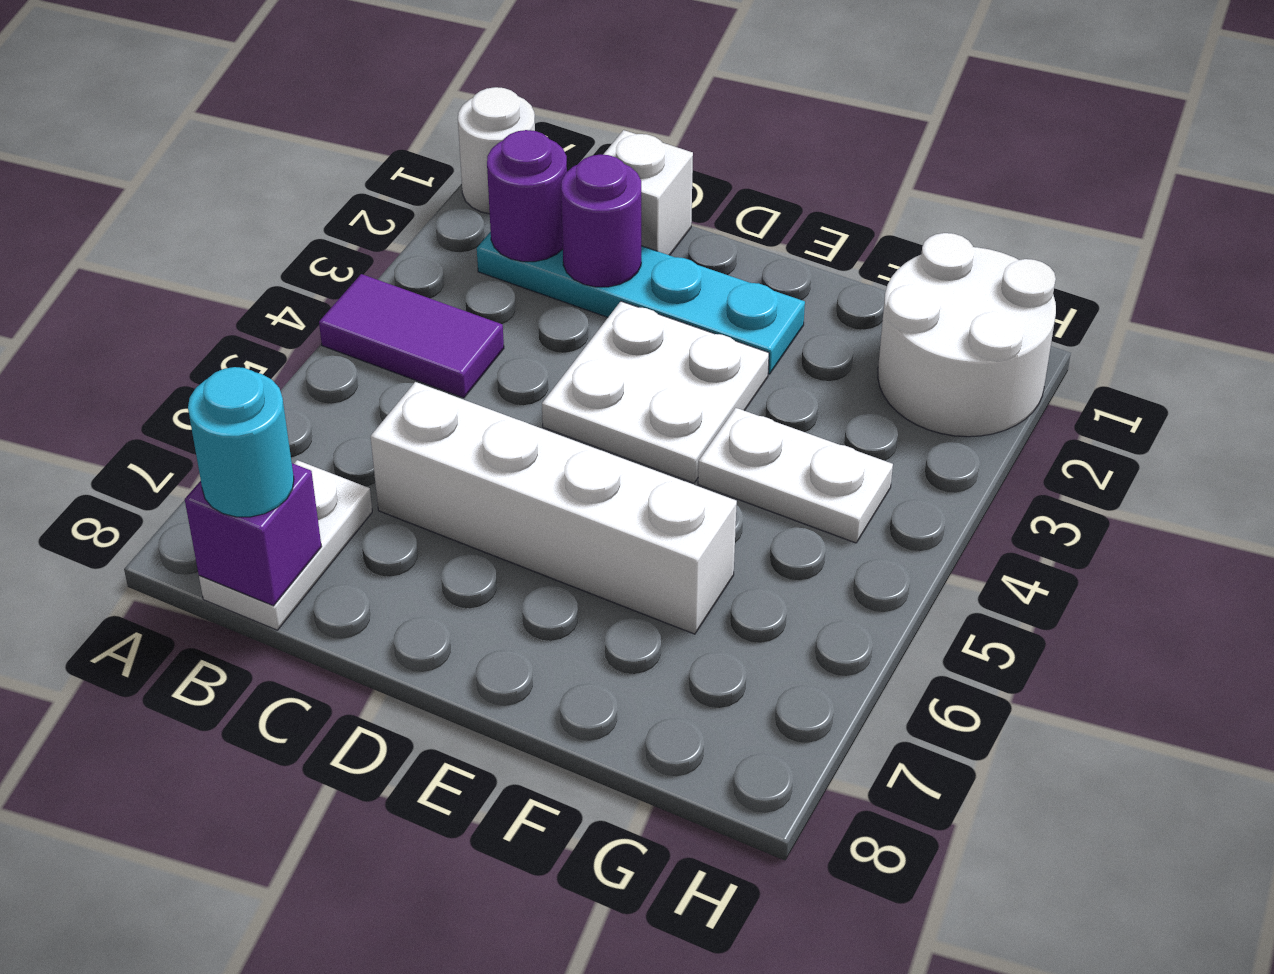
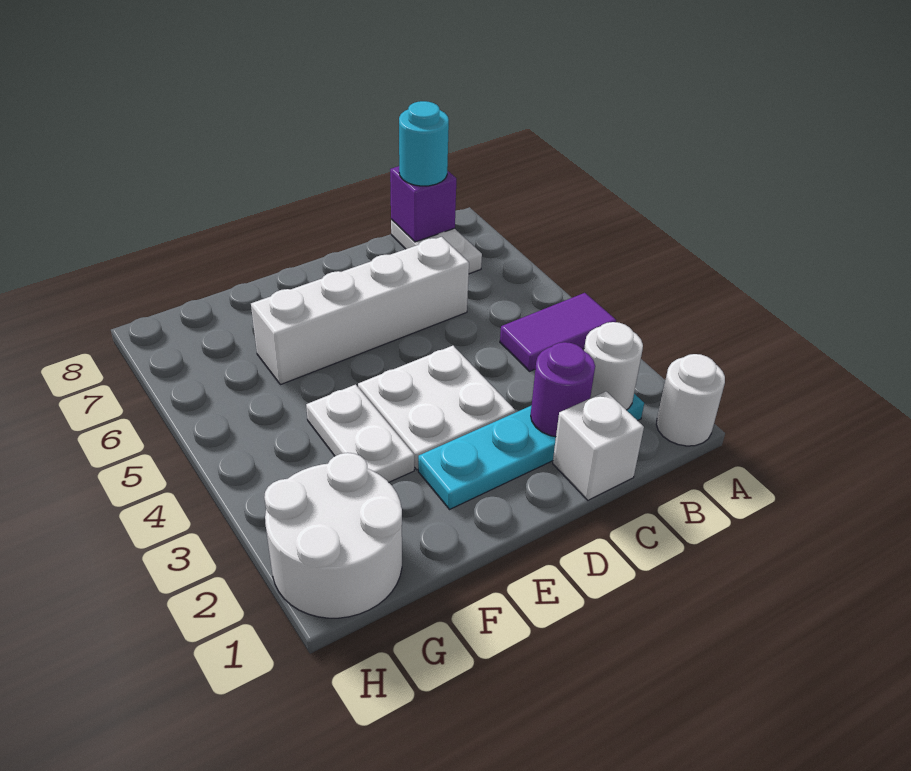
purple round brick B2 level 2 -> white round brick B2 level 2
white plate F4:G4 level 1 -> white plate F3:F4 level 1

